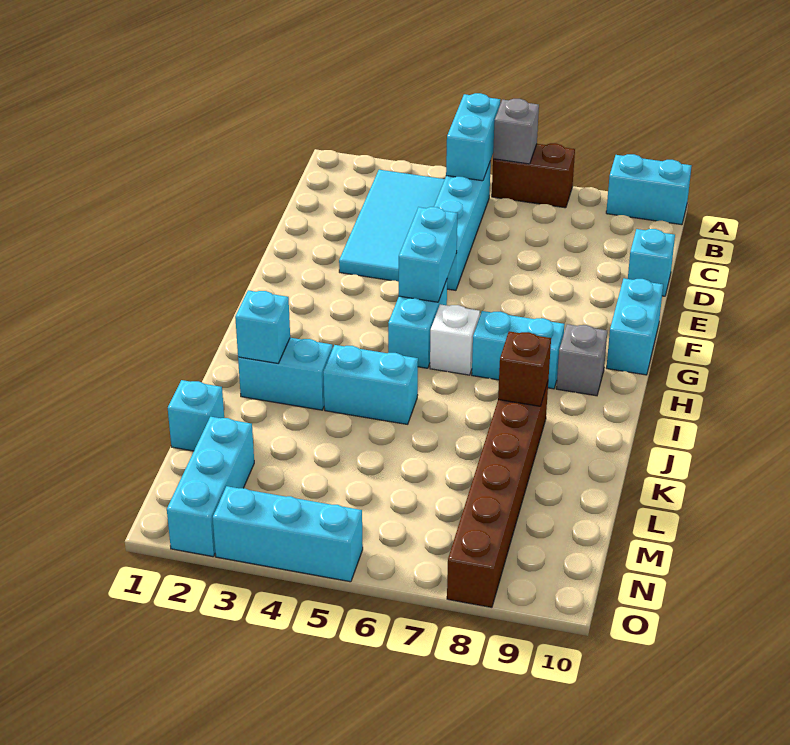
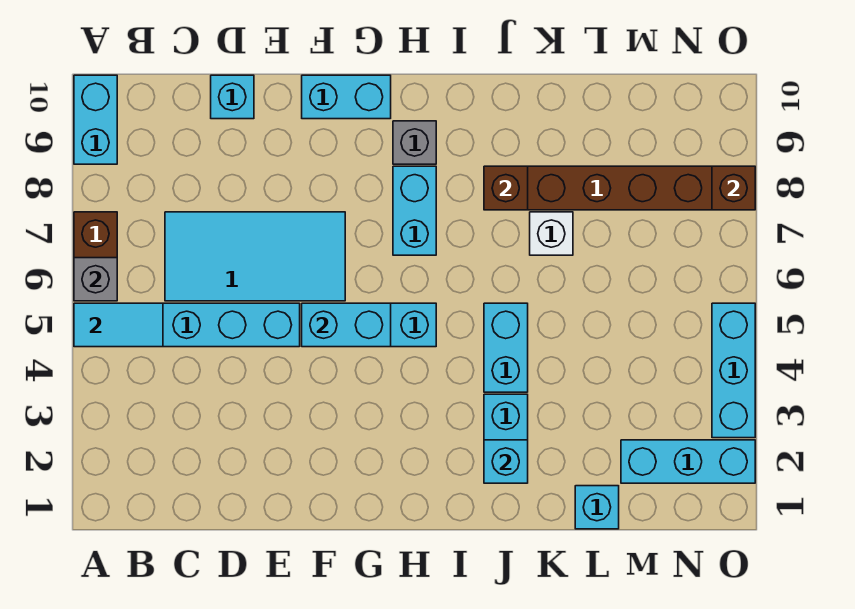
cyan brick A5:B5 level 2 -> cyan tile A5:B5 level 2
cyan tile B3:E4 level 1 -> cyan tile C6:F7 level 1
white brick H6 level 1 -> white brick K7 level 1
none -> brown brick O8 level 2

